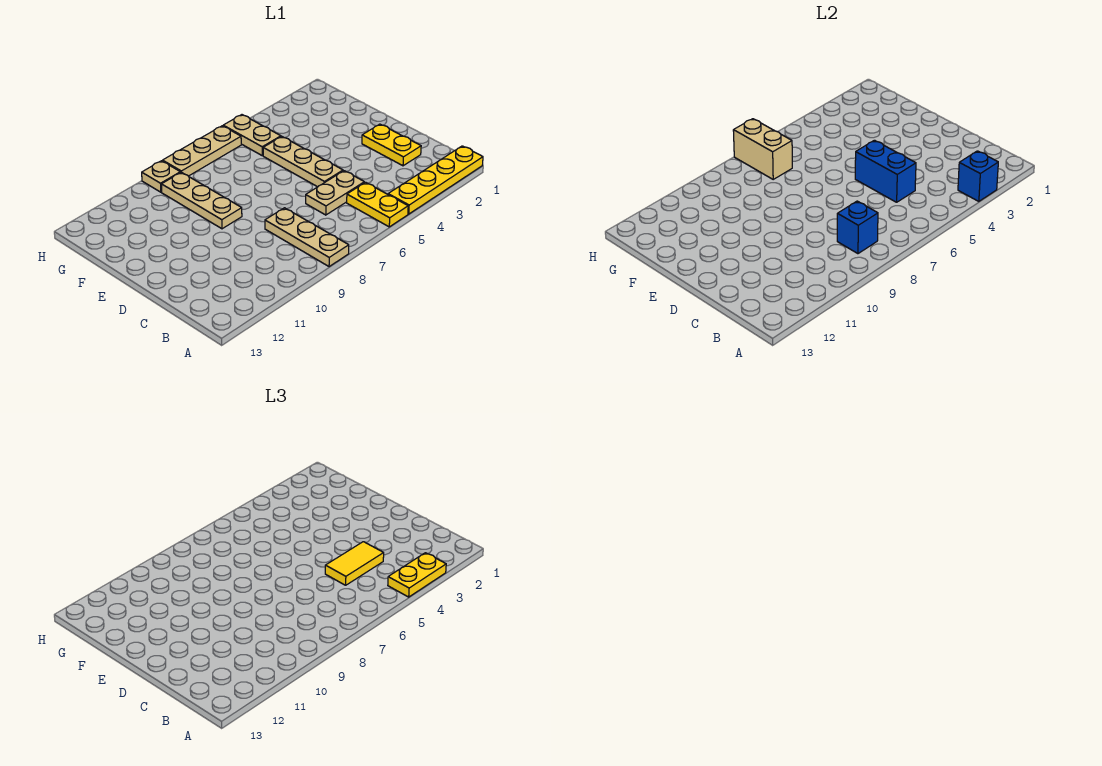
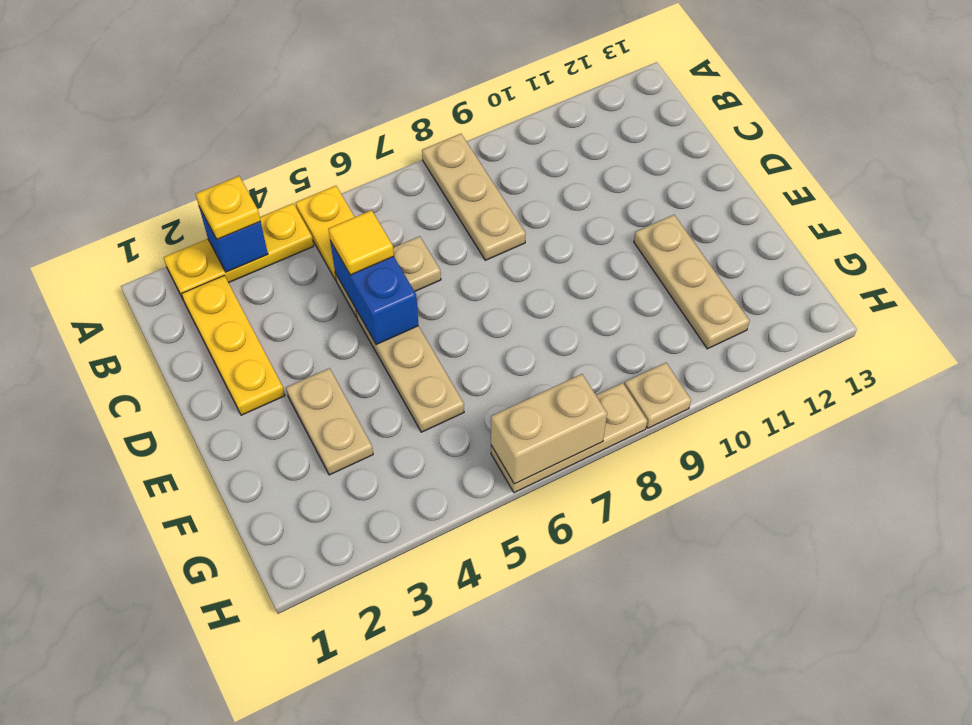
yellow plate A1:A4 level 1 -> yellow plate A2:A4 level 1
yellow plate A3:A4 level 3 -> yellow plate A3 level 3
blue brick B8 level 2 -> none
yellow plate C2:D2 level 1 -> yellow plate B2:D2 level 1
yellow tile C4:C5 level 3 -> yellow tile C5 level 3
tan plate E9:G9 level 1 -> tan plate E11:G11 level 1
tan plate G5:H5 level 1 -> tan plate E3:F3 level 1
tan brick G7:H7 level 2 -> tan brick H6:H7 level 2

